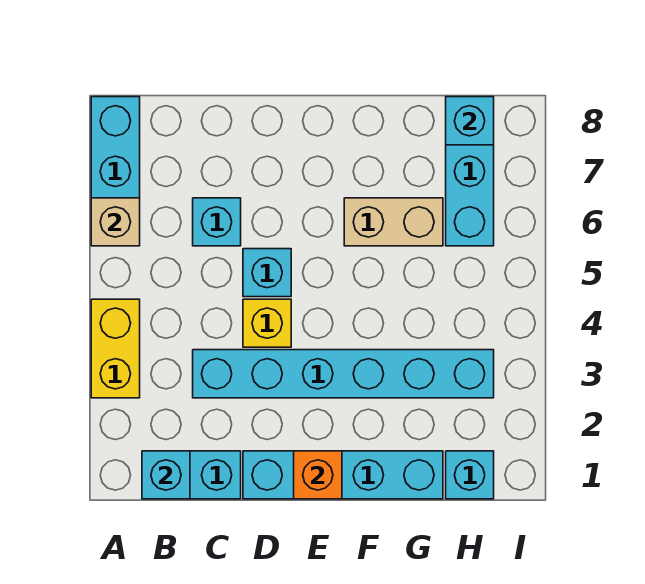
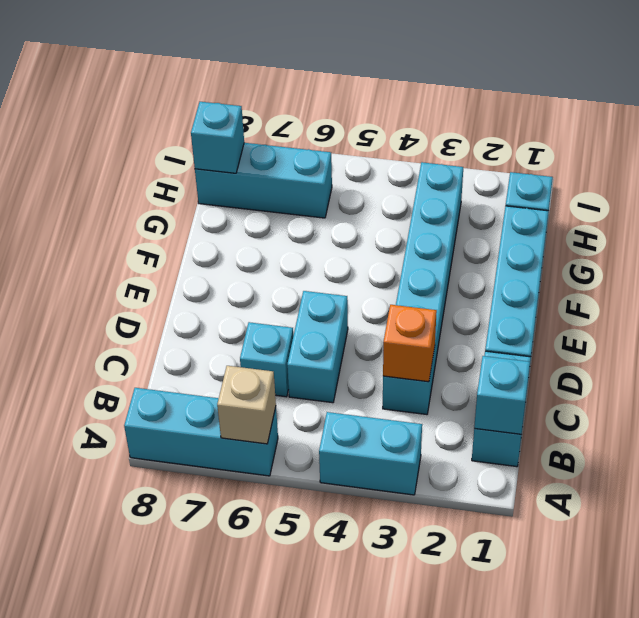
yellow brick A3:A4 level 1 -> cyan brick A3:A4 level 1
yellow brick D4 level 1 -> none
cyan brick D5 level 1 -> cyan brick C5:D5 level 1
orange brick E1 level 2 -> orange brick C3 level 2
tan brick F6:G6 level 1 -> none

